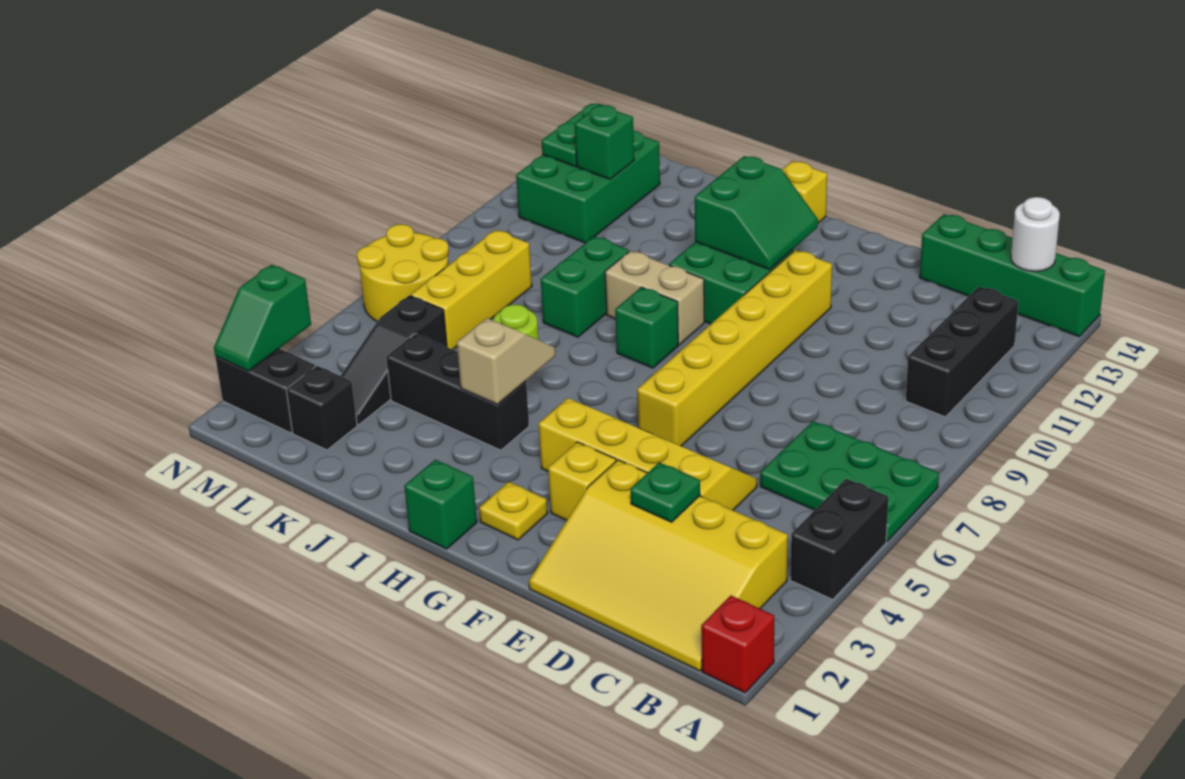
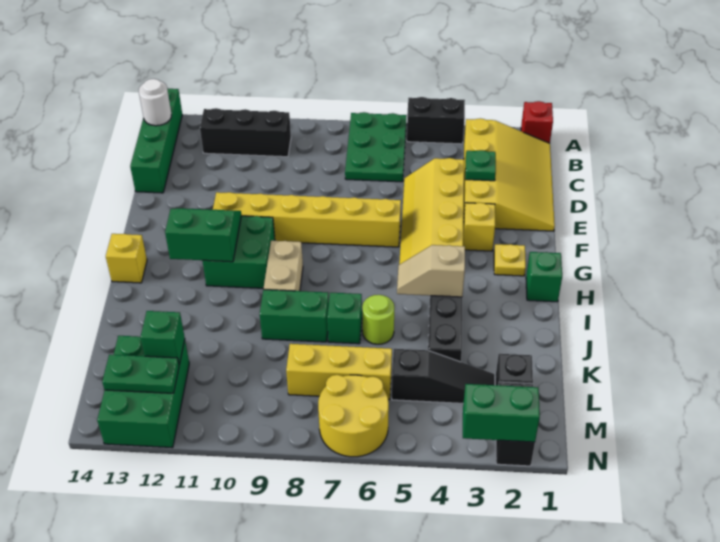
green brick H8 level 1 -> green brick J7 level 1
green brick L11:M13 level 1 -> green brick L12:N13 level 1
green slope N2:N3 level 2 top 3 -> green brick N2:N3 level 2

